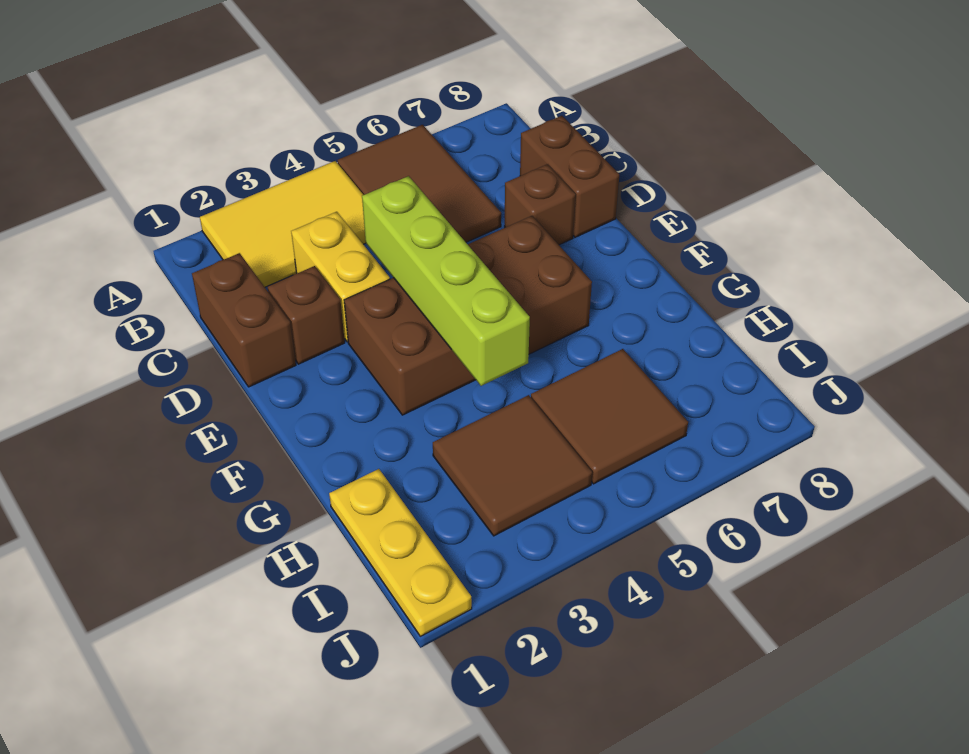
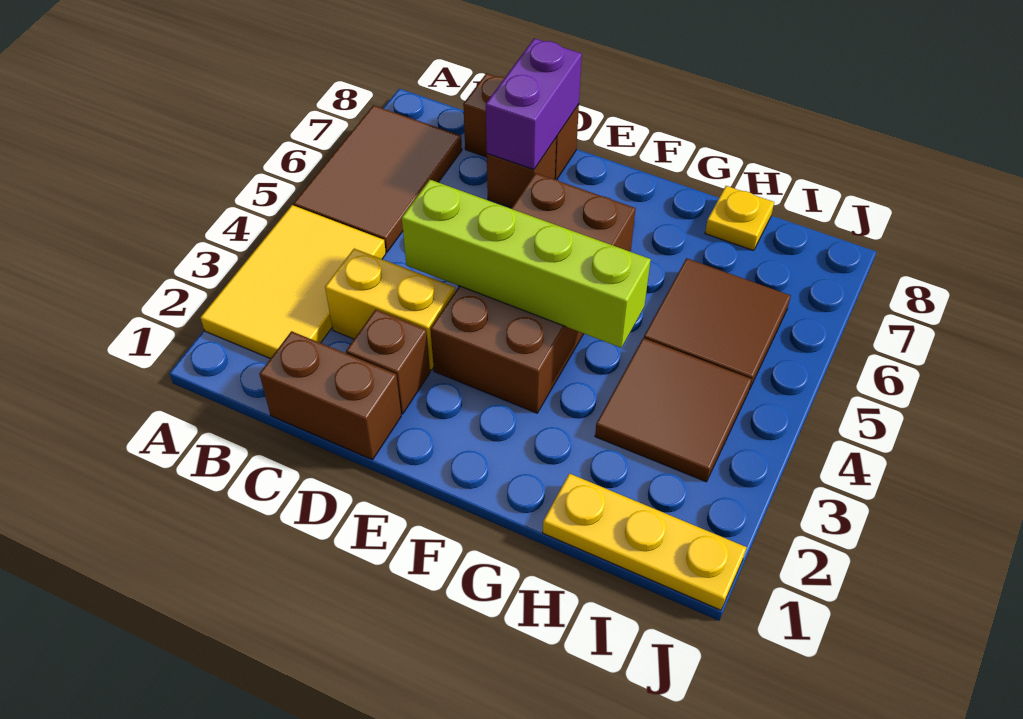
brown tile A5:C6 level 1 -> brown tile A5:B7 level 1
none -> purple brick D7:D8 level 2
none -> yellow plate H8 level 1

